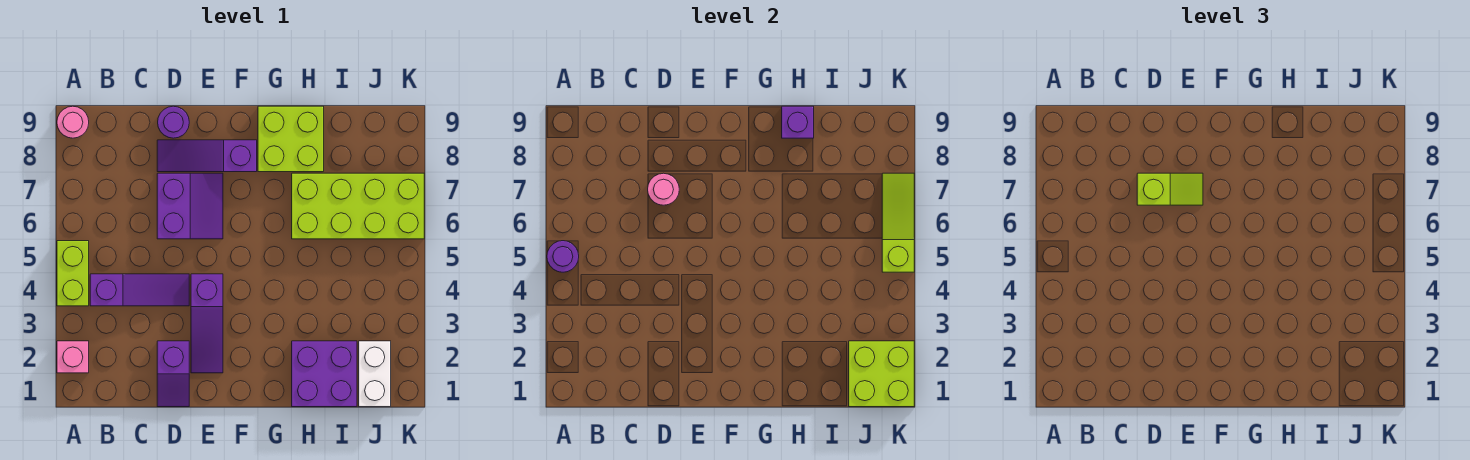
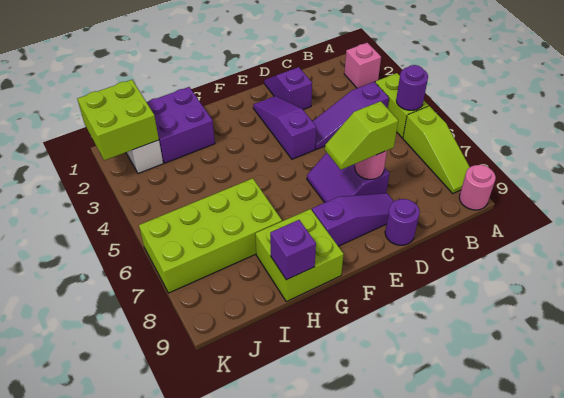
lime slope K5:K7 level 2 top 5 -> lime slope A6:A8 level 1 top 6

